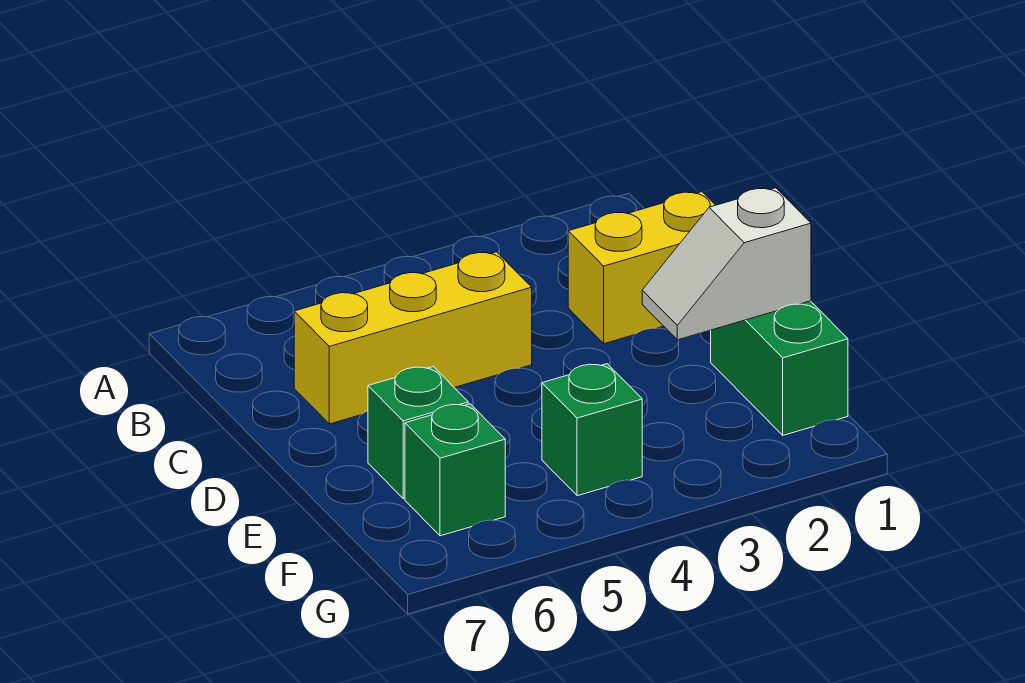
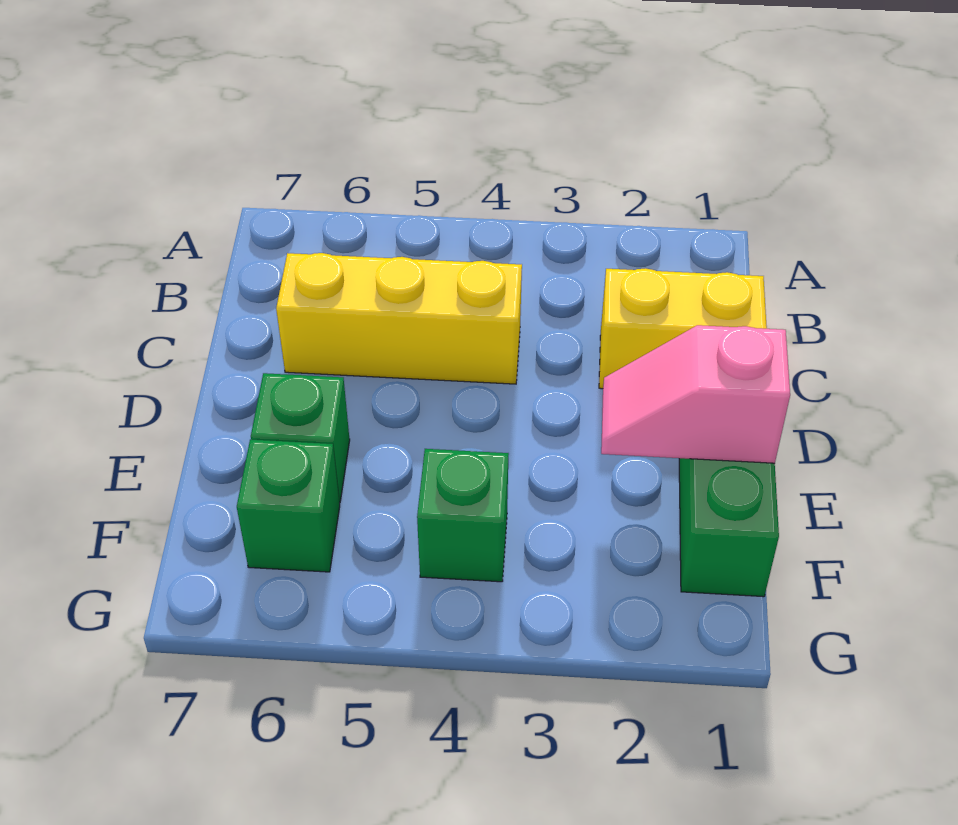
white slope E1:E2 level 2 top 1 -> pink slope E1:E2 level 2 top 1

